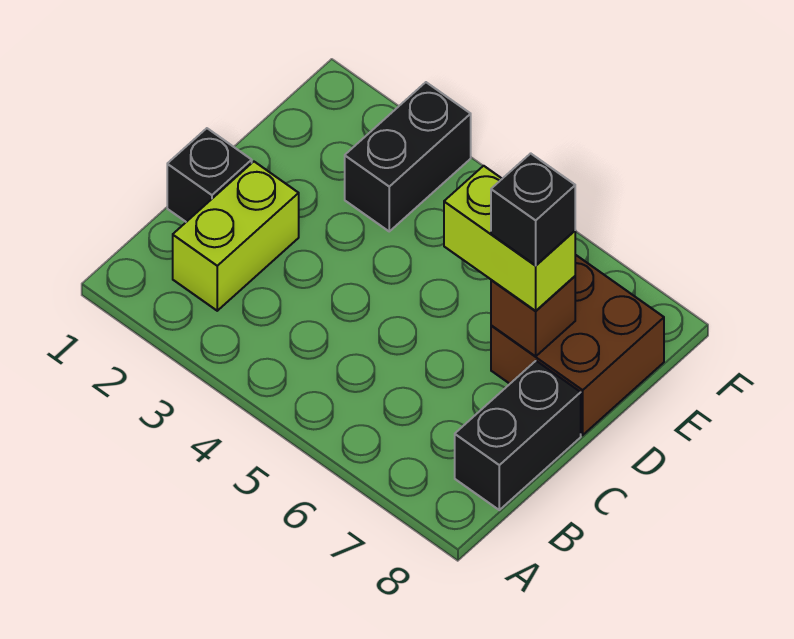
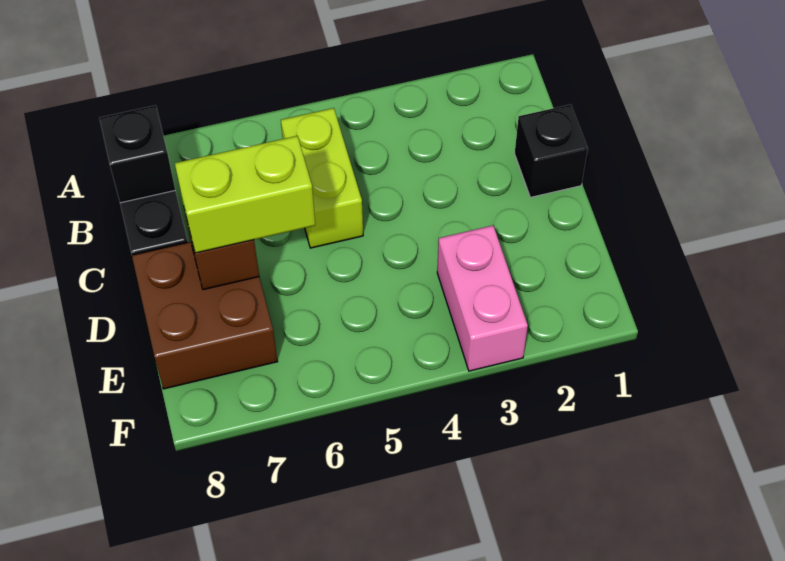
lime brick B2:C2 level 1 -> lime brick B5:C5 level 1
black brick D7 level 4 -> black brick B8 level 2
black brick E3:F3 level 1 -> pink brick E3:F3 level 1

